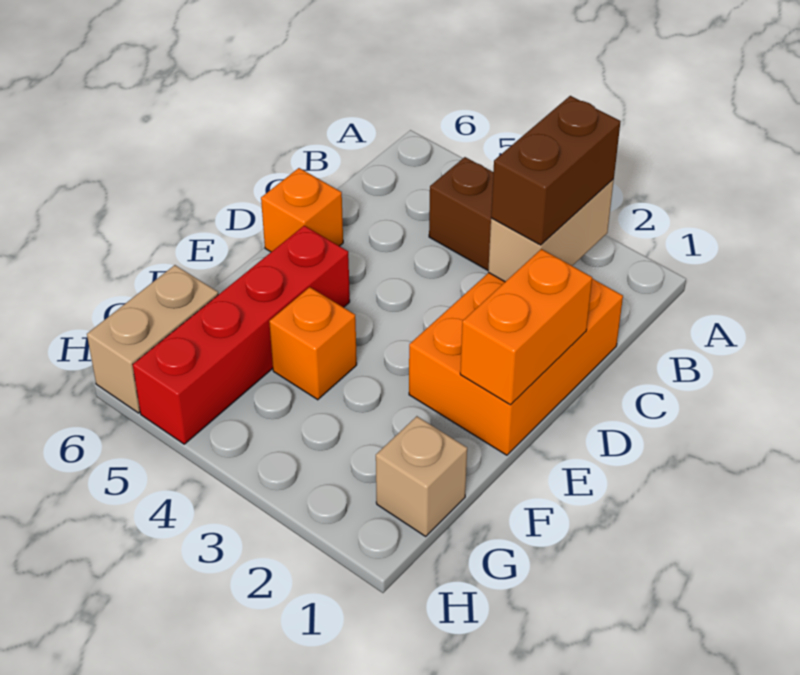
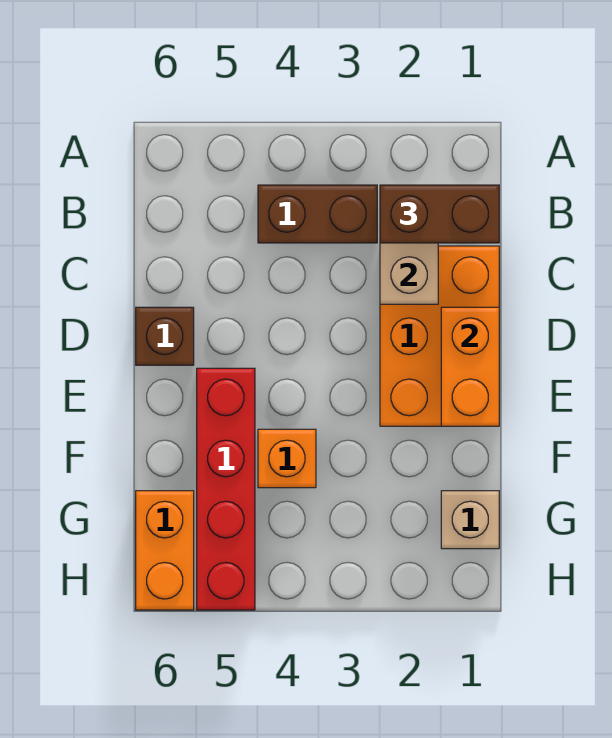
brown brick B2:C2 level 3 -> brown brick B1:B2 level 3
orange brick D6 level 1 -> brown brick D6 level 1
tan brick G6:H6 level 1 -> orange brick G6:H6 level 1

